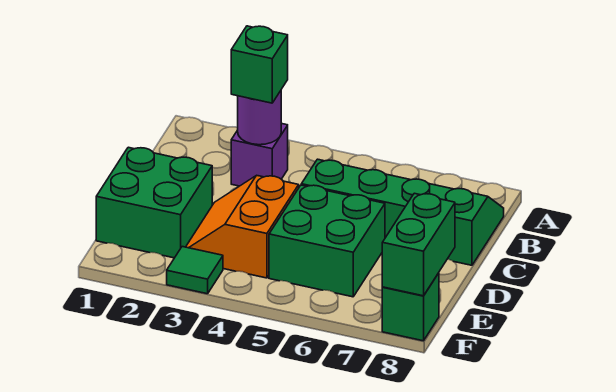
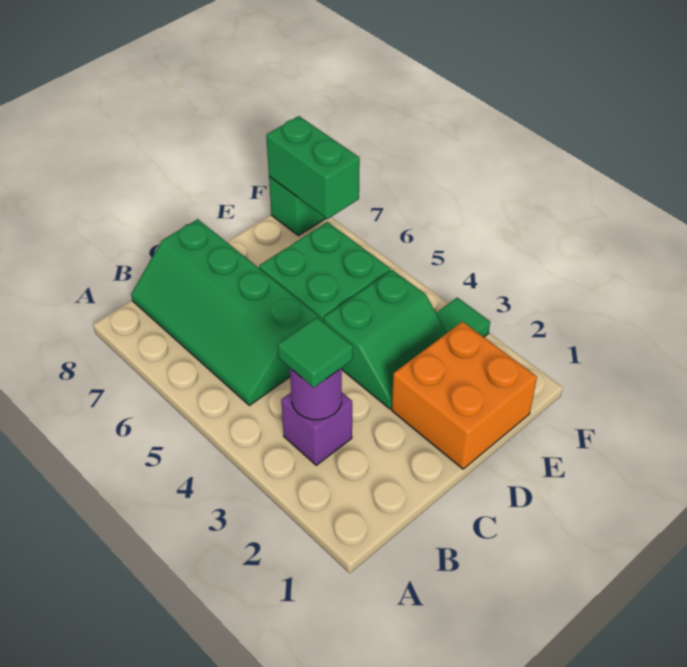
green brick B3 level 3 -> green tile B3 level 3
green brick D1:E2 level 1 -> orange brick D1:E2 level 1
orange slope D3:E4 level 1 top 4 -> green slope D3:E4 level 1 top 4
green brick E8:F8 level 2 -> green brick F7:F8 level 2

